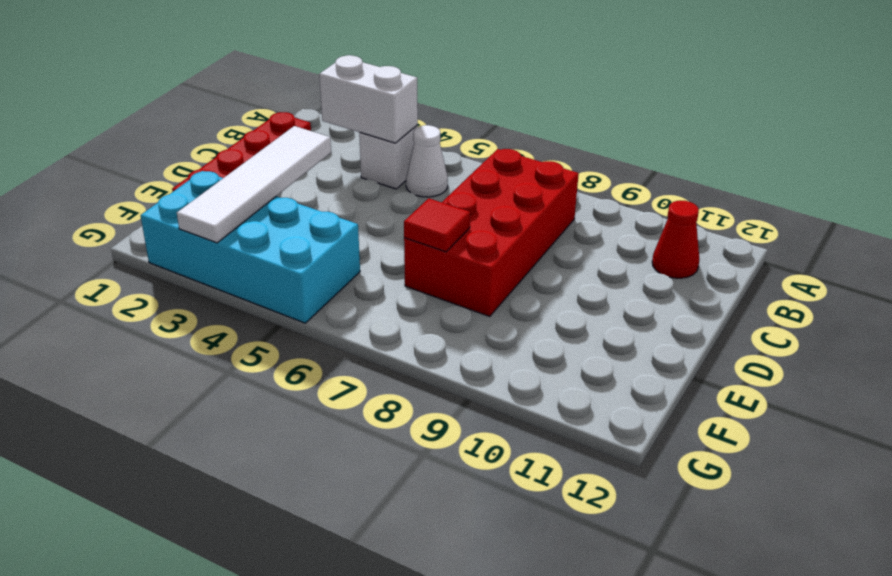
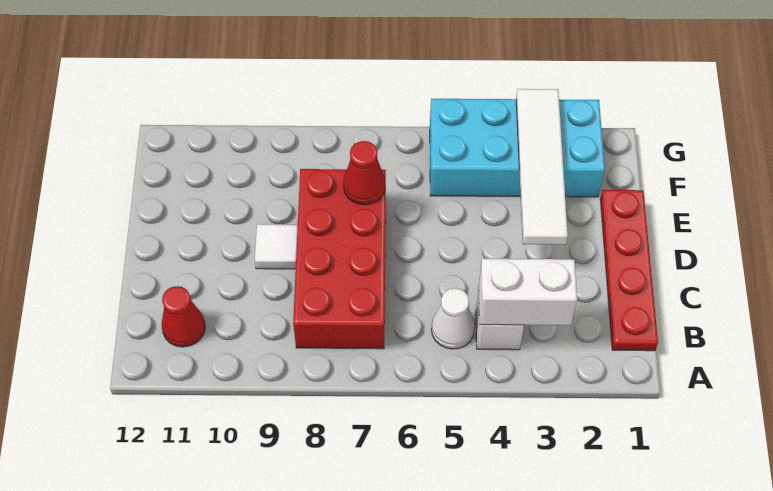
none -> white tile D9 level 1
red tile E7 level 2 -> red cone E7 level 2

